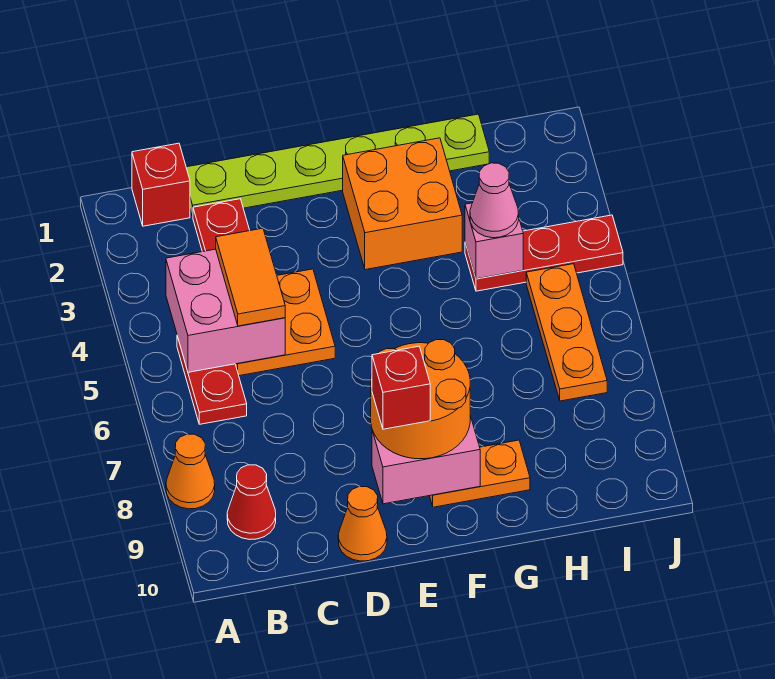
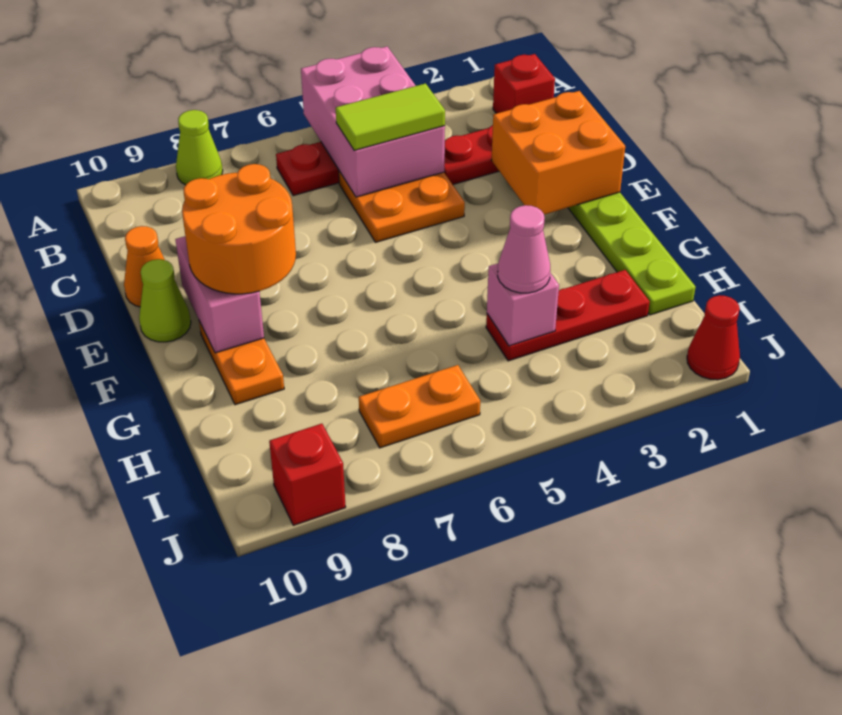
orange cone A8 level 1 -> lime cone A8 level 1
pink brick B4:C5 level 2 -> pink brick A4:C5 level 2
red cone B9 level 1 -> red cone J1 level 1
orange tile C4:C5 level 3 -> lime tile C4:C5 level 3
red brick E9 level 4 -> red brick J9 level 1
none -> lime cone E10 level 1
orange brick F2:G3 level 1 -> orange brick D1:E2 level 2
red plate H4:J4 level 1 -> red plate H2:H4 level 1
orange plate I5:I7 level 1 -> orange plate I6:I7 level 1

